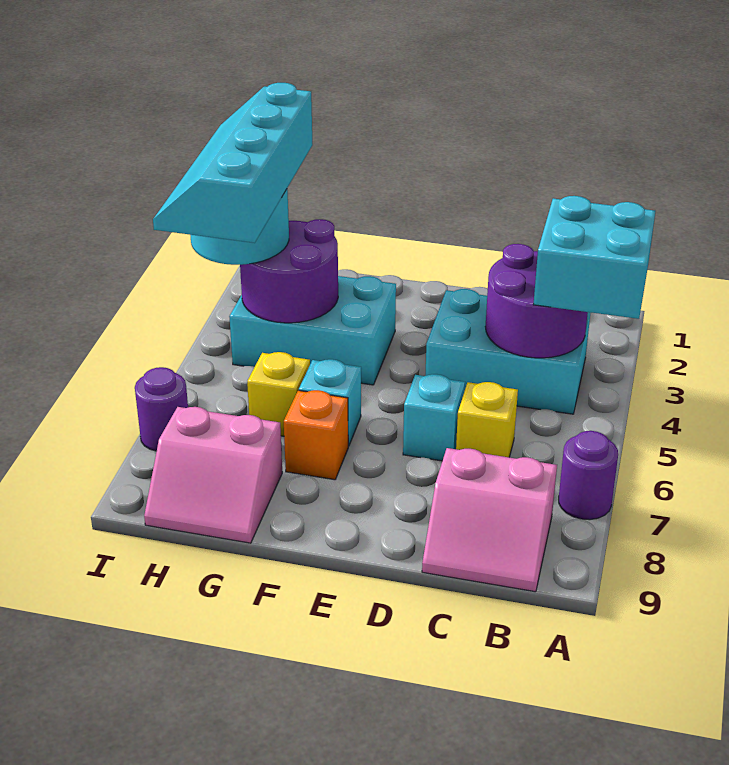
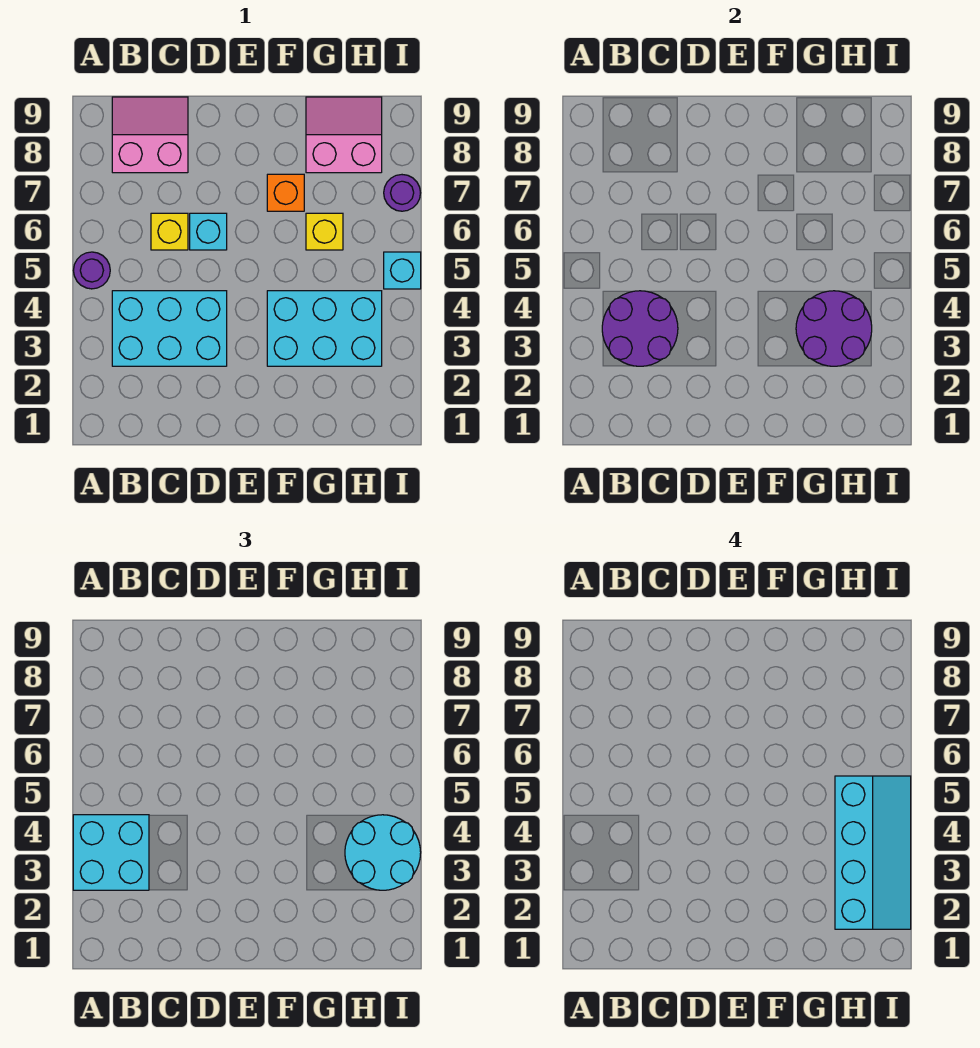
purple round brick A7 level 1 -> purple round brick A5 level 1
cyan brick F6 level 1 -> cyan brick I5 level 1

